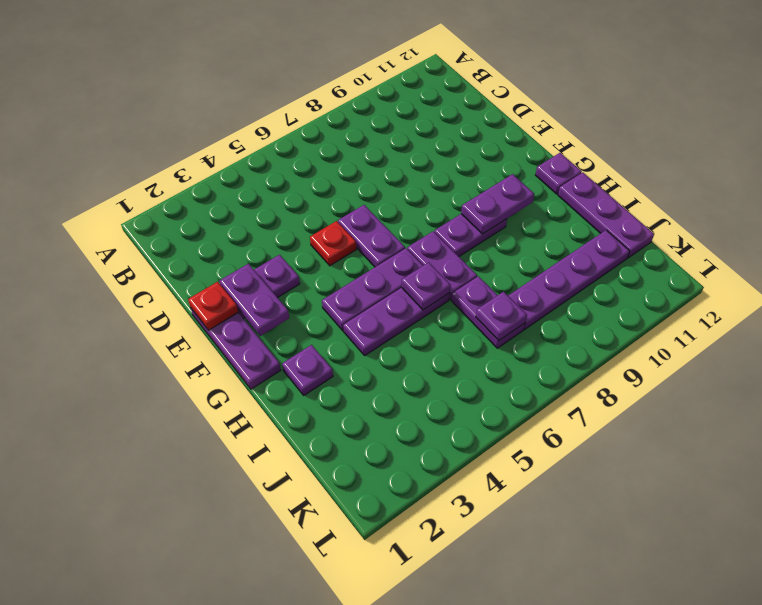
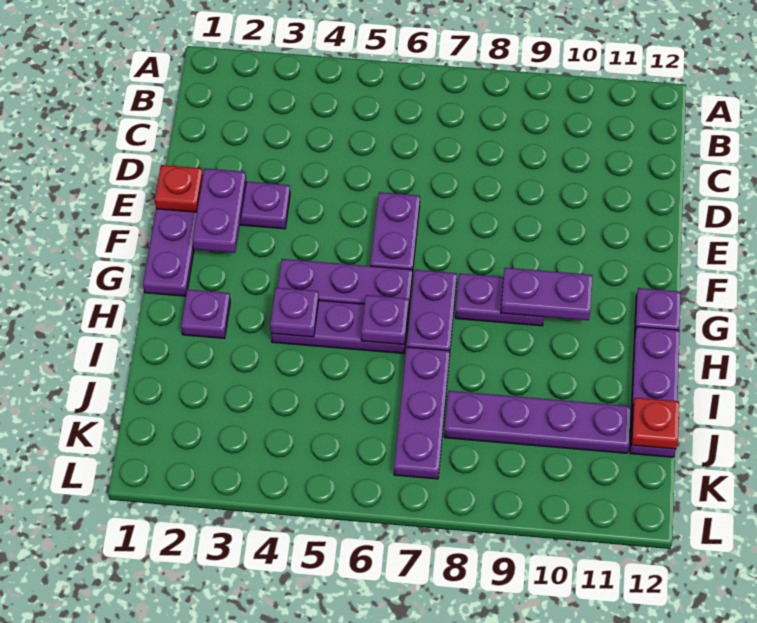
red plate E5 level 1 -> red plate J12 level 2
purple plate I7:J7 level 1 -> purple plate I7:K7 level 1
purple plate J7 level 2 -> purple plate H4 level 2

